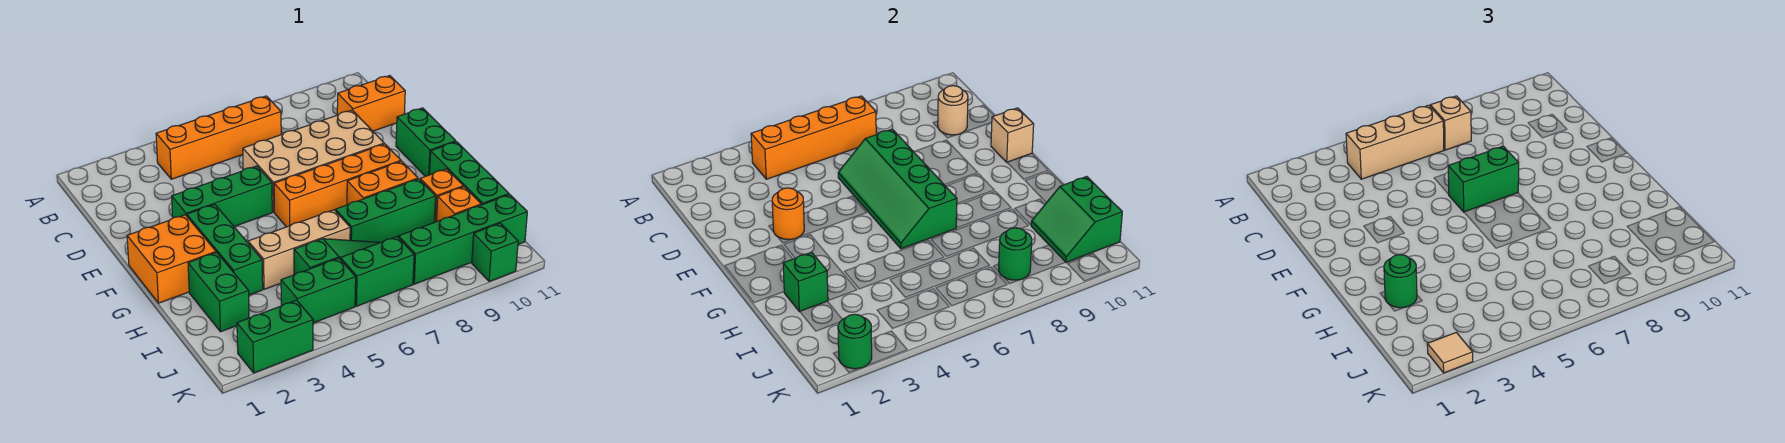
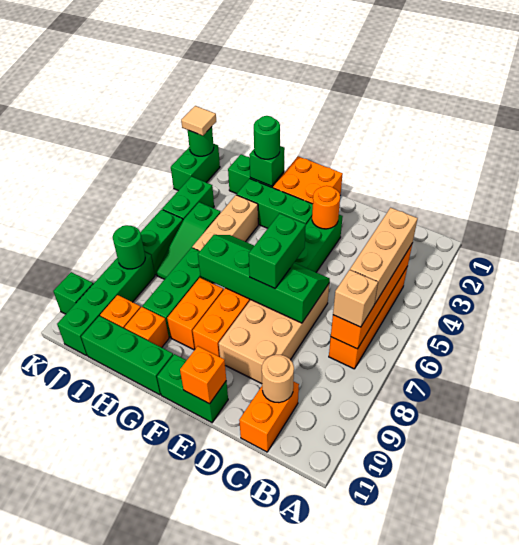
tan brick E11 level 2 -> orange brick E11 level 2
green slope I10:J11 level 2 top 11 -> none

